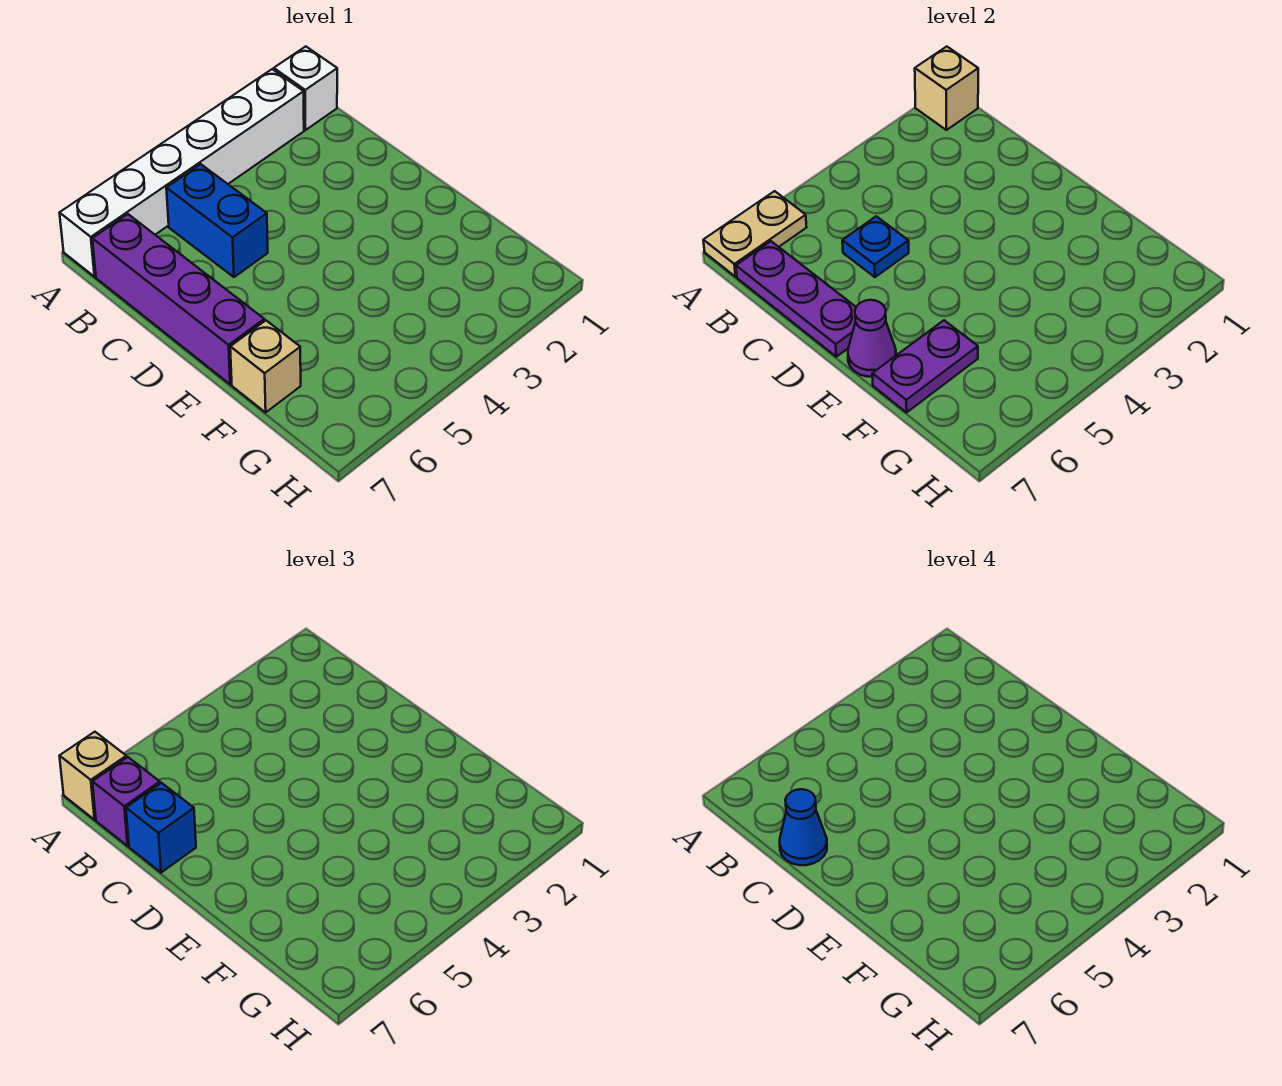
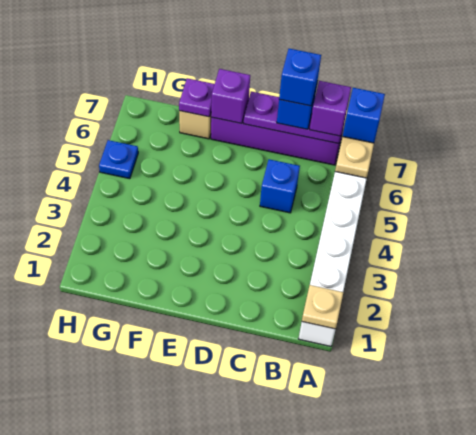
tan brick A1 level 2 -> tan plate A1 level 2
tan brick A7 level 3 -> blue brick A7 level 3
blue brick B5:C5 level 1 -> blue brick C5 level 1
blue plate C5 level 2 -> blue plate H5 level 1
blue cone C7 level 4 -> blue brick C7 level 4
purple cone E7 level 2 -> purple brick E7 level 2
purple plate F6:F7 level 2 -> purple plate F7 level 2

